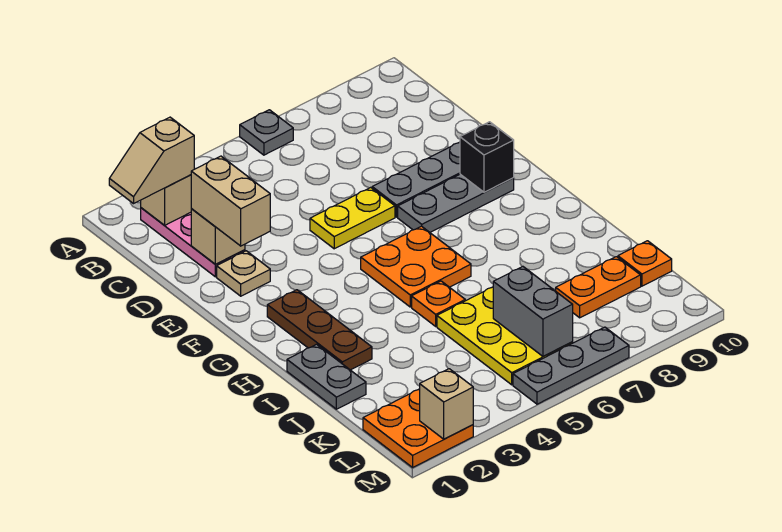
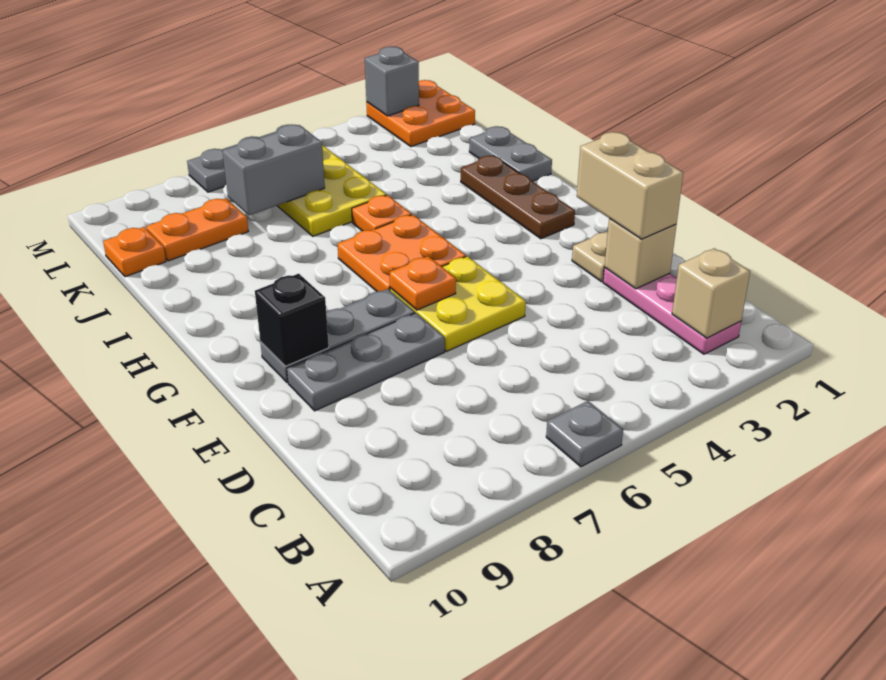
tan slope B1:B2 level 3 top 2 -> none
yellow plate E5:E6 level 1 -> yellow plate E5:F6 level 1
none -> orange plate F6 level 2
grey brick K6:L6 level 2 -> grey brick K6:K7 level 2
tan brick M2 level 2 -> grey brick M2 level 2

